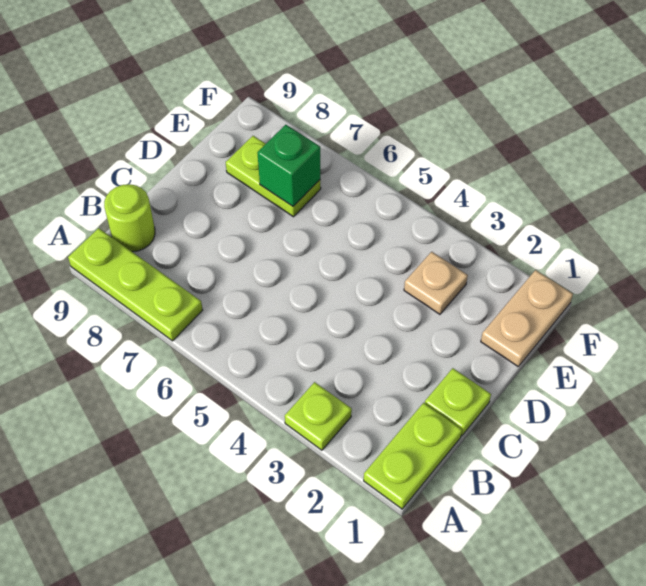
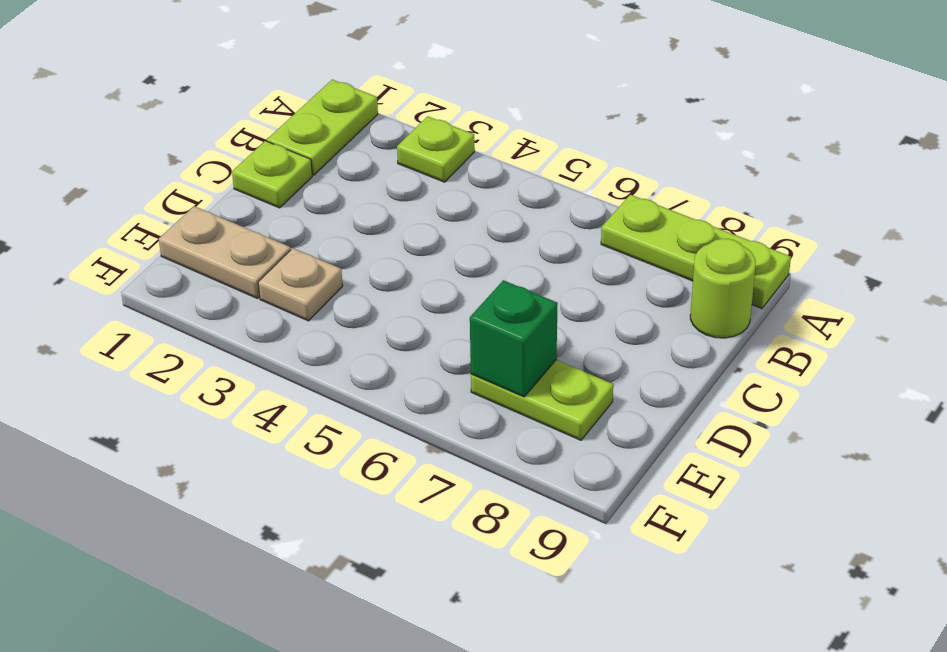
tan plate E1:F1 level 1 -> tan plate E1:E2 level 1

